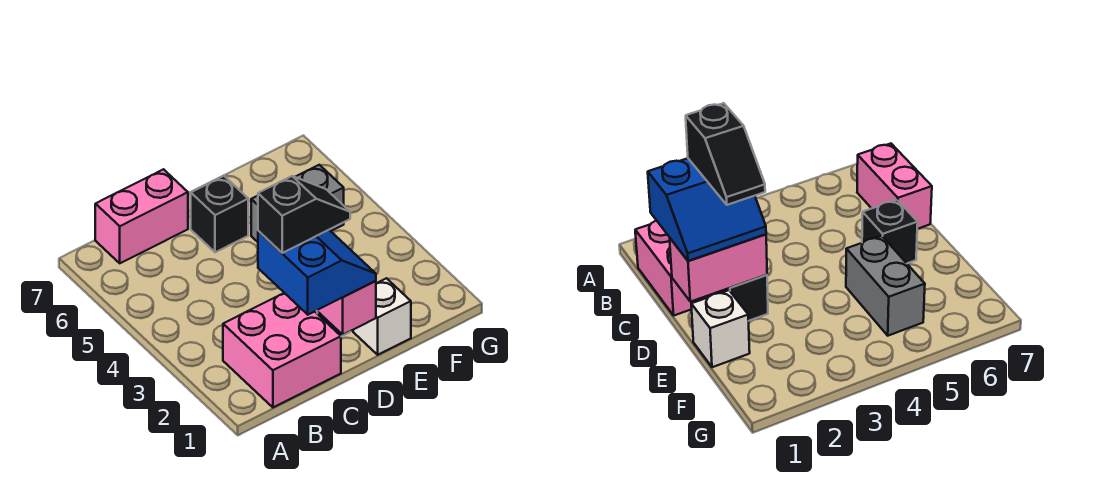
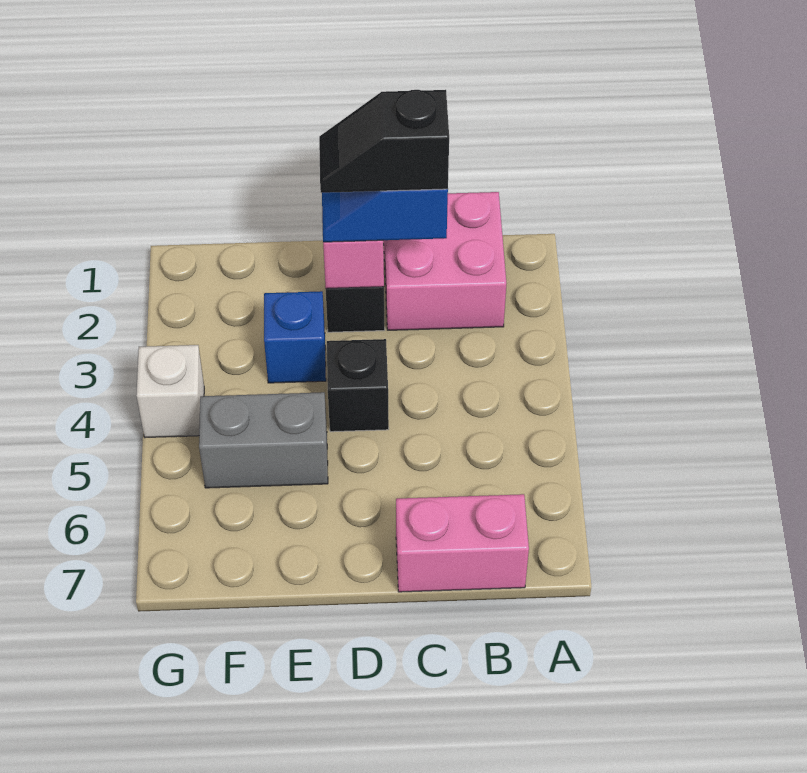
black brick D6 level 1 -> black brick D4 level 1
white brick E1 level 1 -> white brick G4 level 1
none -> blue brick E3 level 1

